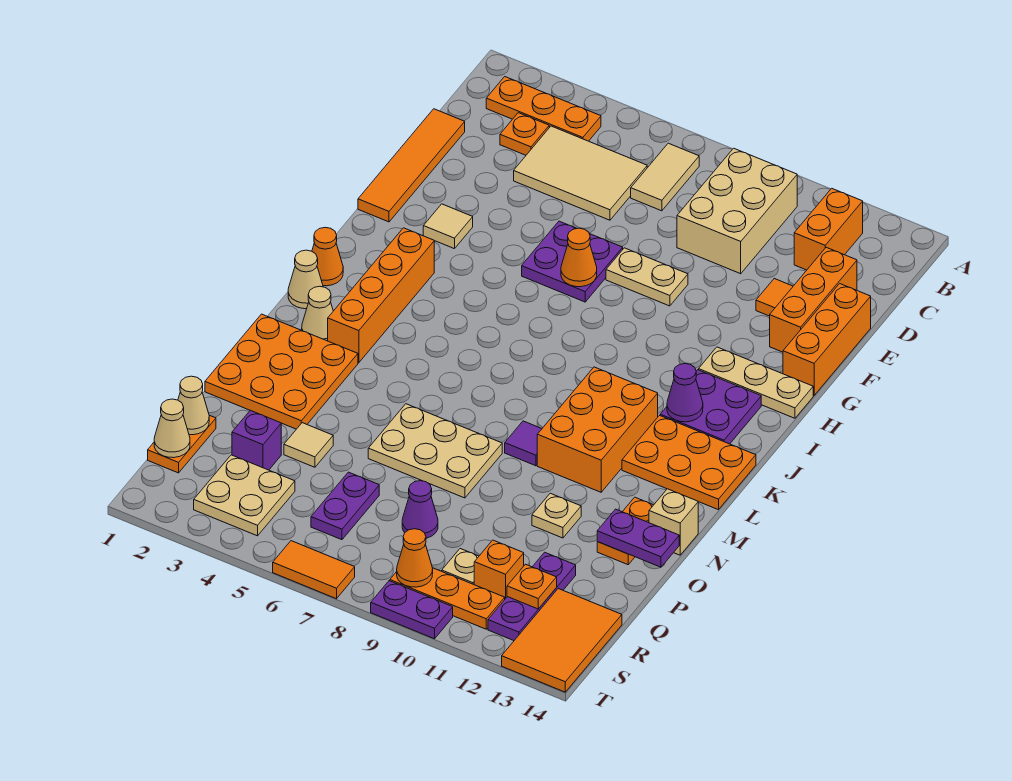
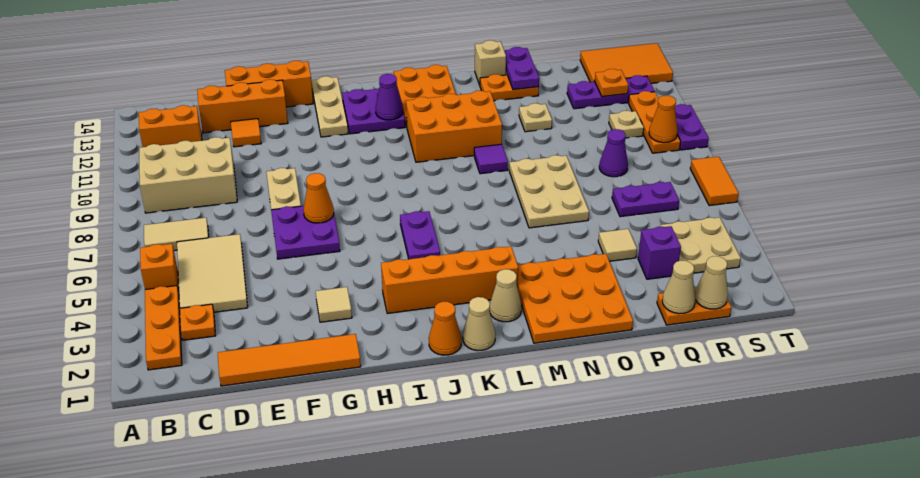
none -> purple plate J5:J6 level 1
orange brick R11 level 1 -> orange brick B5 level 1

